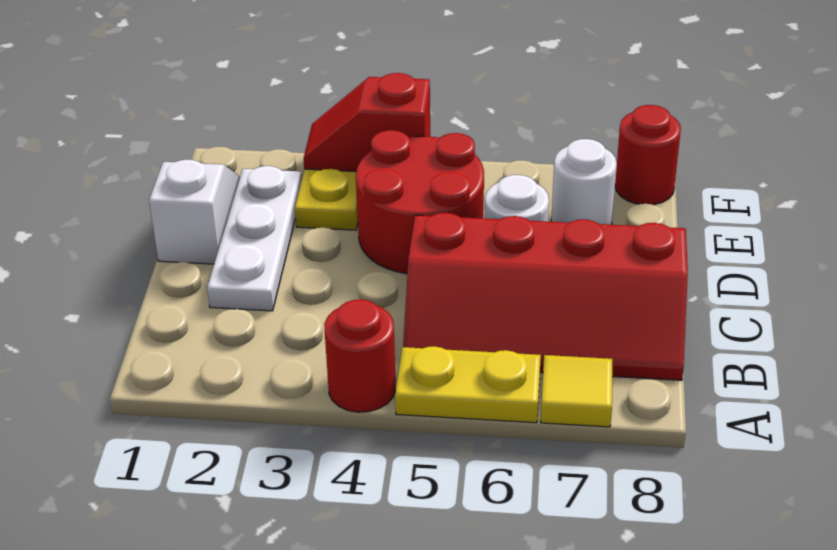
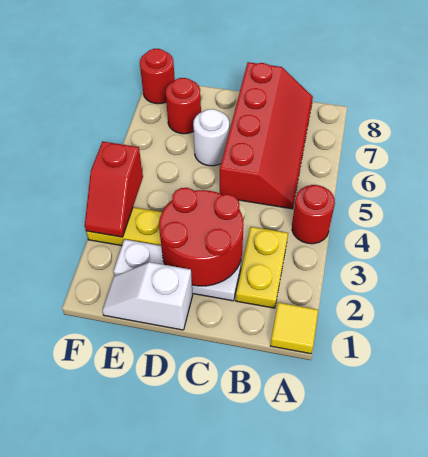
yellow plate A5:A6 level 1 -> yellow plate B2:B3 level 1
yellow tile A7 level 1 -> yellow tile A1 level 1
red round brick D4:E5 level 1 -> red round brick C2:D3 level 2
white round brick E7 level 1 -> red round brick E7 level 1

